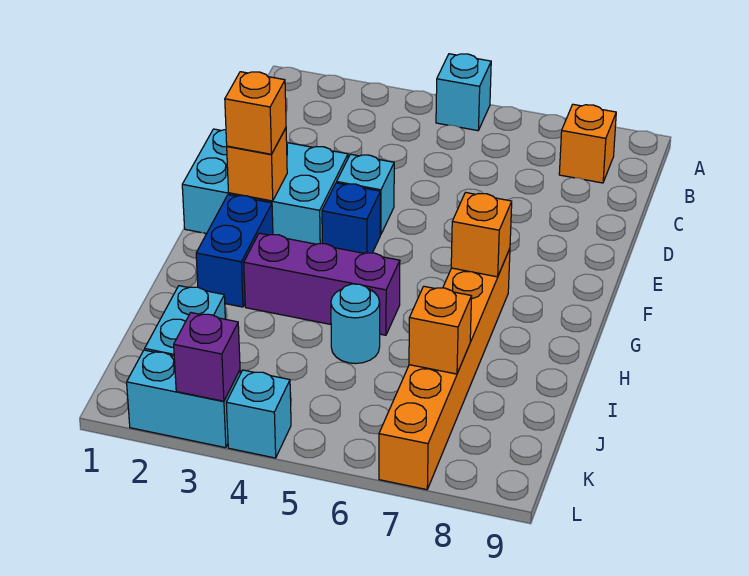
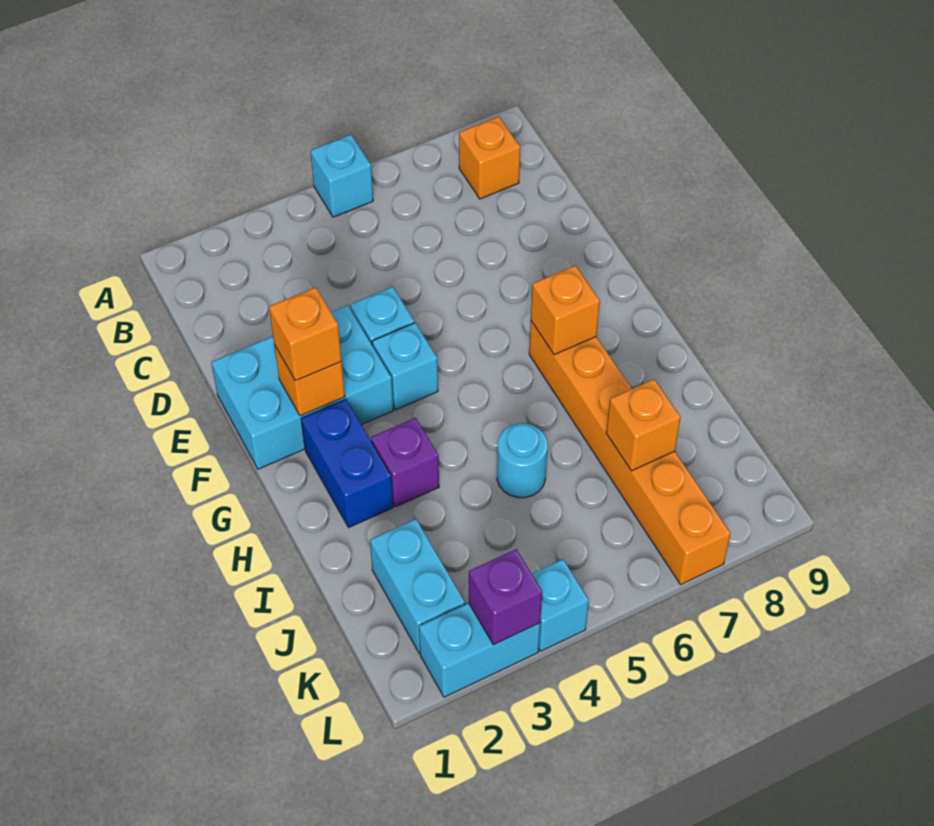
blue brick F4 level 1 -> cyan brick F4 level 1
purple brick H3:H5 level 1 -> purple brick H3 level 1

